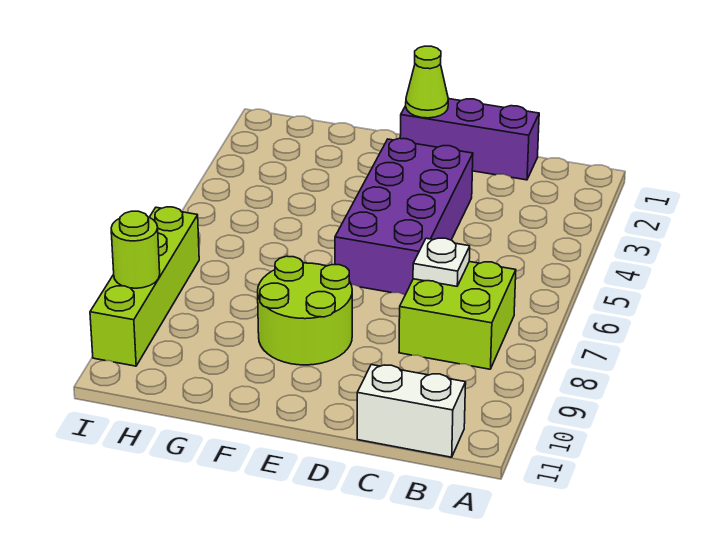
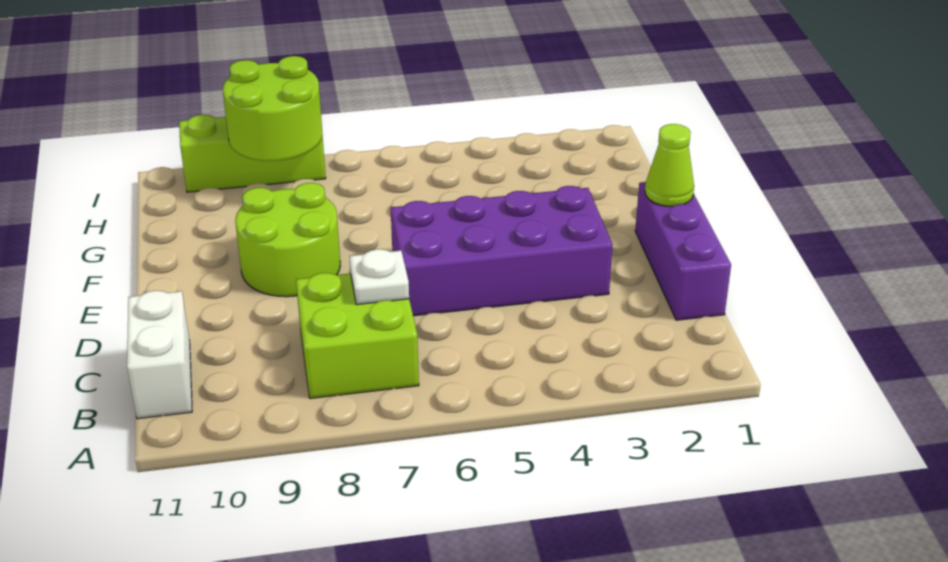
lime brick I7:I10 level 1 -> lime brick I8:I10 level 1
lime round brick I9 level 2 -> lime round brick H8:I9 level 2

